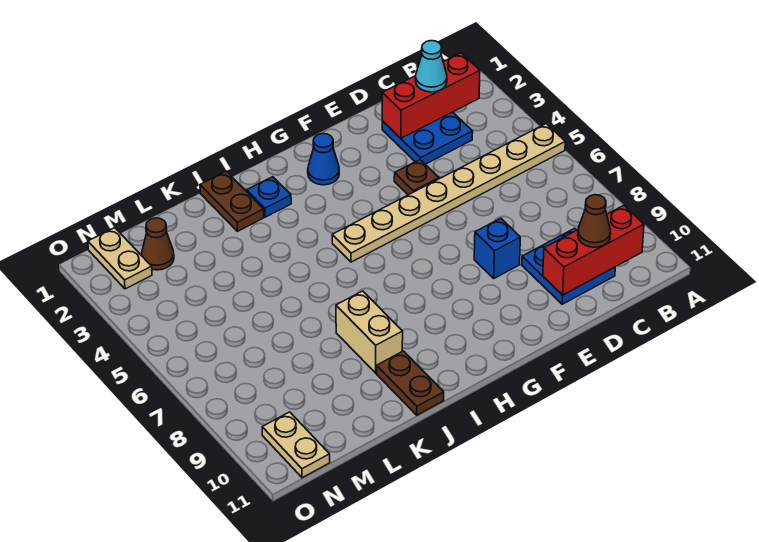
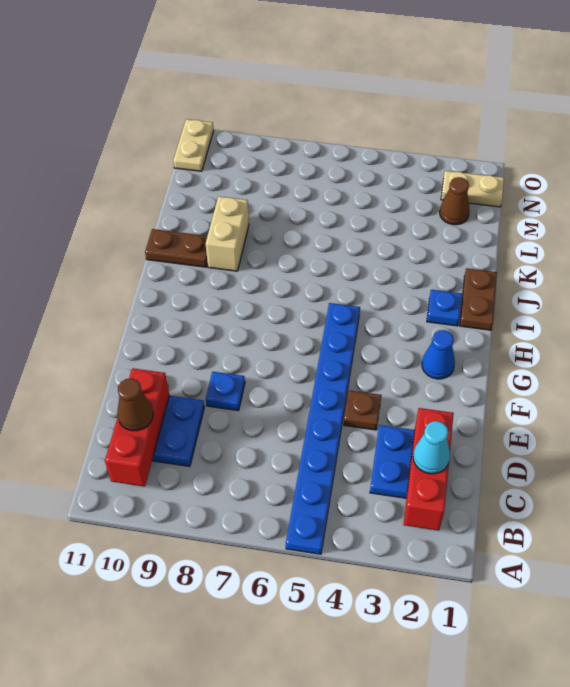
tan plate A5:H5 level 1 -> blue plate A5:H5 level 1
blue brick E8 level 1 -> blue plate E8 level 1
brown plate J1:J2 level 1 -> brown plate I1:J1 level 1
tan brick J8:J9 level 1 -> tan brick J9:K9 level 1
tan plate N10:N11 level 1 -> tan plate N11:O11 level 1

